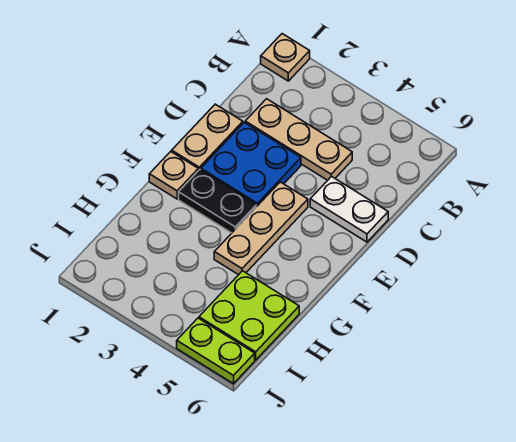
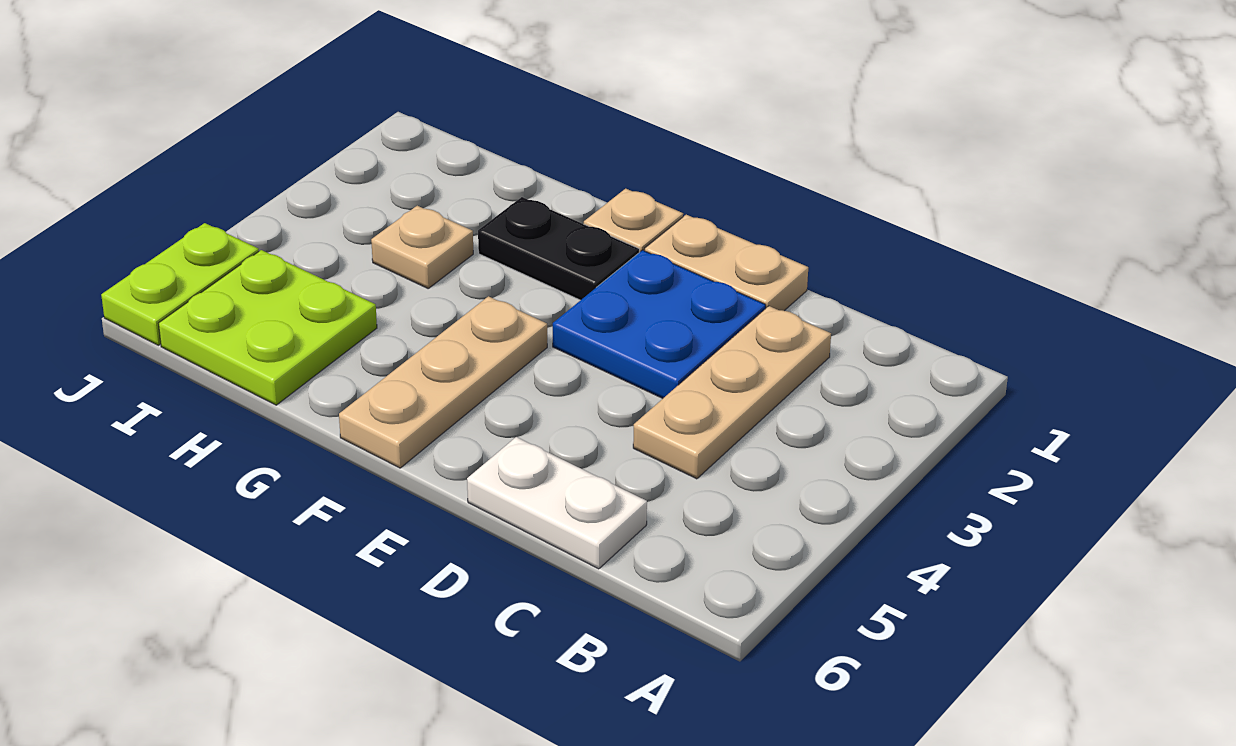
tan plate A1 level 1 -> tan plate H3 level 1
white plate D5:D6 level 1 -> white plate C6:D6 level 1
tan plate E4:G4 level 1 -> tan plate F4:F6 level 1
black plate F2:F3 level 1 -> black plate F2:G2 level 1

